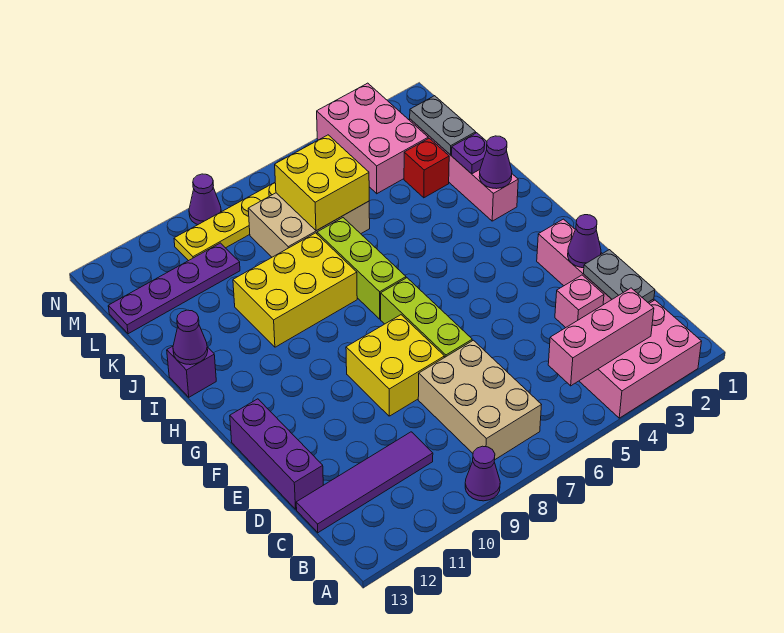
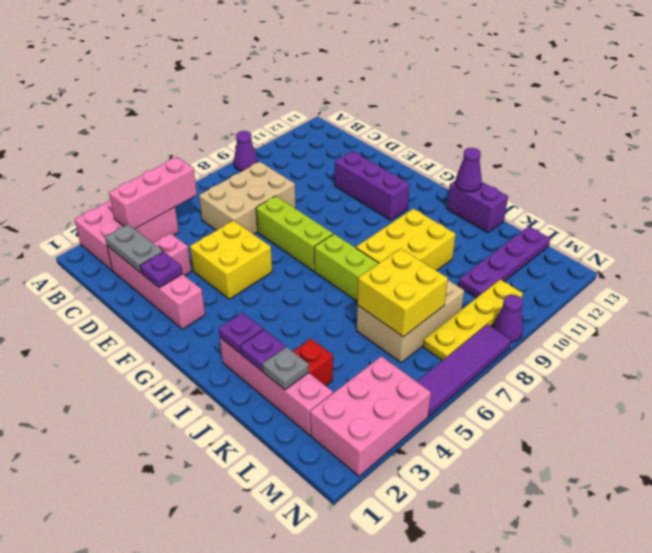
tan brick B7:D8 level 1 -> tan brick C6:D8 level 1
purple tile C10:C13 level 1 -> purple tile N5:N8 level 1
purple brick D13:F13 level 1 -> purple brick E11:G11 level 1
purple cone E2 level 2 -> purple plate E2 level 2
yellow brick E8:F9 level 1 -> yellow brick E4:F5 level 1
purple cone I2 level 2 -> purple plate I2 level 2
purple brick I13 level 1 -> purple brick I13:J13 level 1
grey plate K2:L2 level 2 -> grey plate K2 level 2
pink brick L3:N4 level 1 -> pink brick M2:N4 level 1

